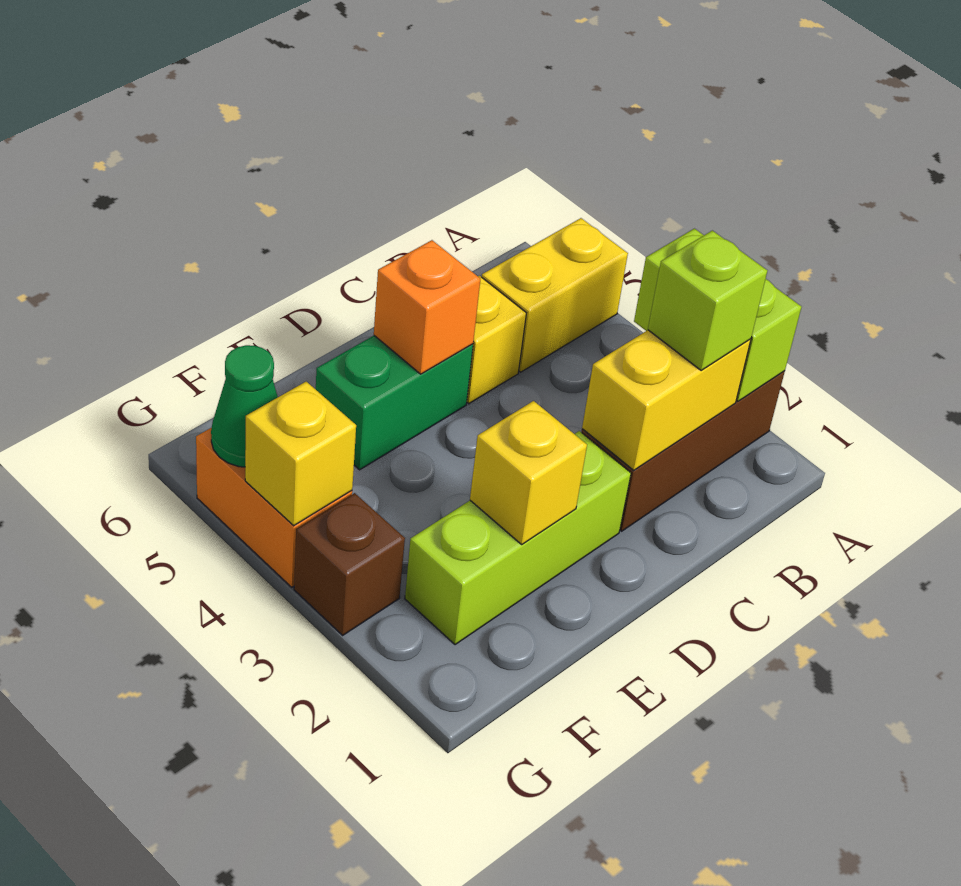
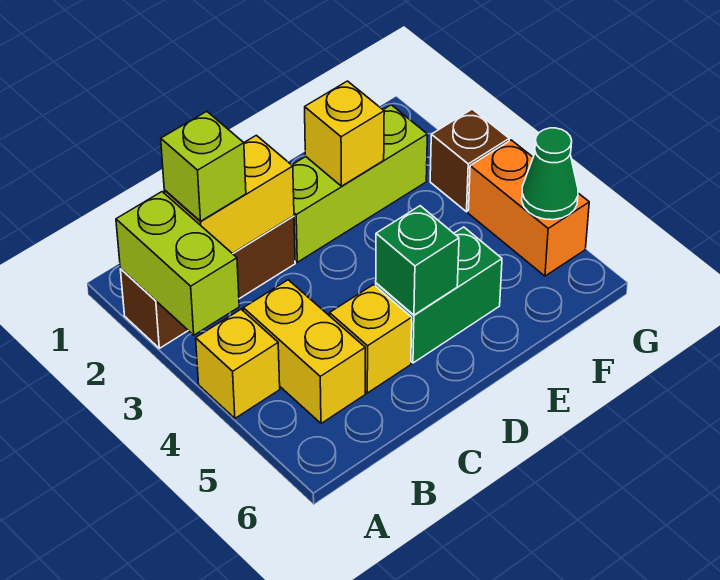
yellow brick A5:B5 level 1 -> yellow brick B4:B5 level 1
orange brick D5 level 2 -> green brick D5 level 2
yellow brick G4 level 2 -> yellow brick A4 level 1

